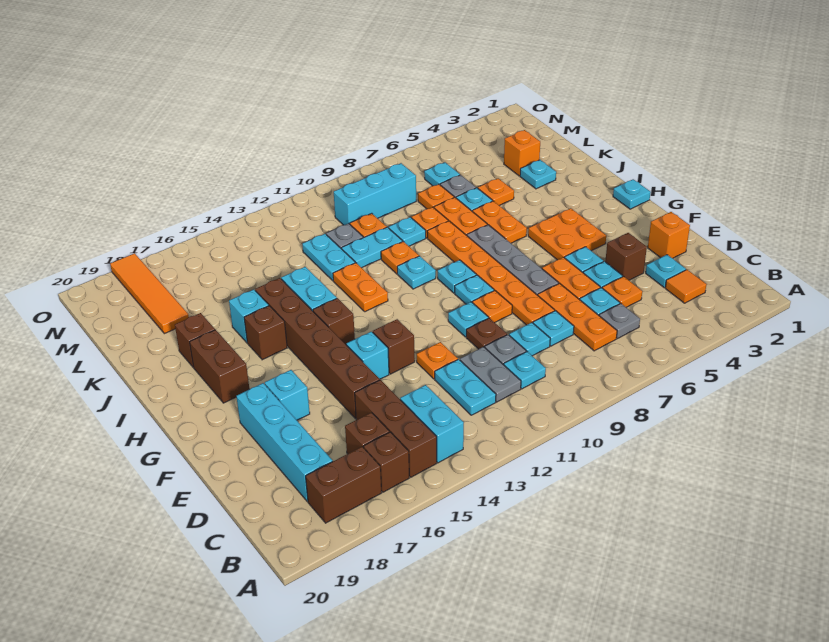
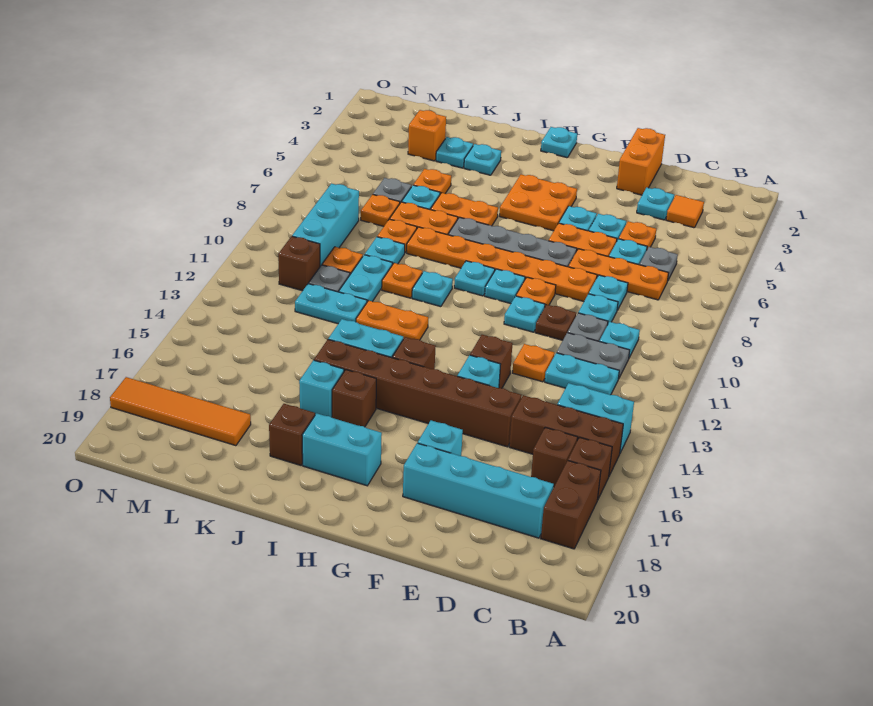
orange brick E2 level 1 -> orange brick E1:E2 level 1
brown brick E4 level 1 -> brown brick M11 level 1
brown brick H18:I18 level 1 -> cyan brick H18:I18 level 1
cyan plate M6 level 1 -> cyan plate J3 level 1

